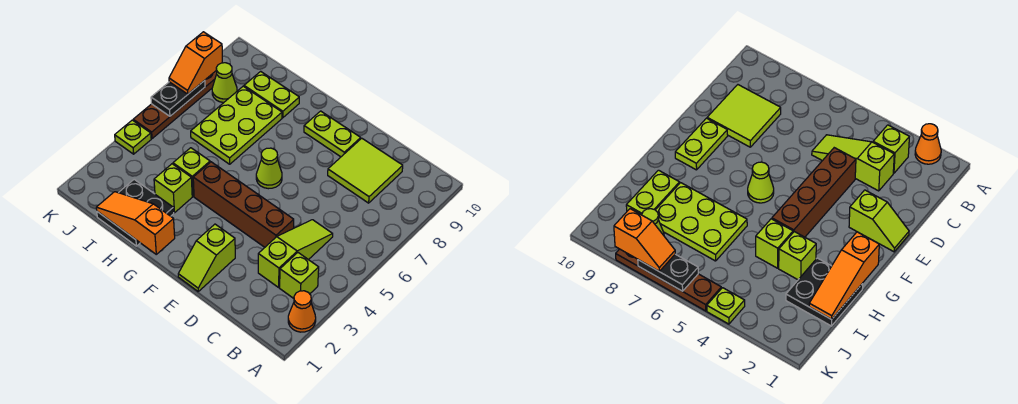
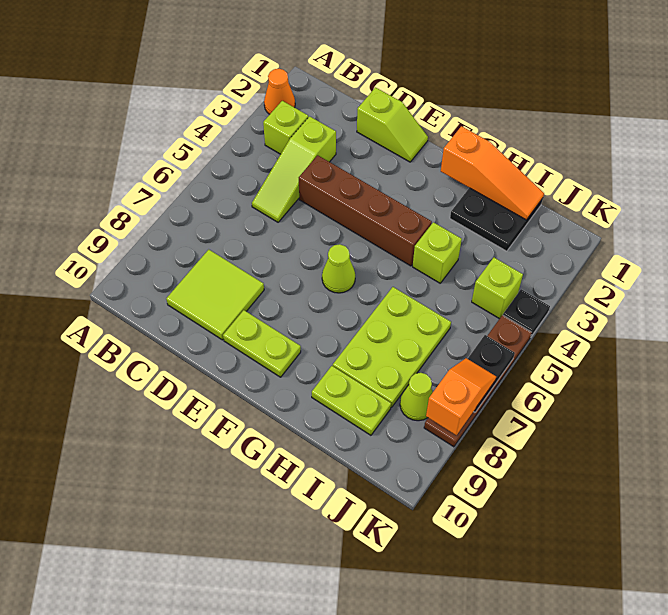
lime slope E1:E2 level 1 top 2 -> lime slope D1:E1 level 1 top D
lime brick H3 level 1 -> lime brick J4 level 1
lime plate K4 level 1 -> black plate K4 level 1

